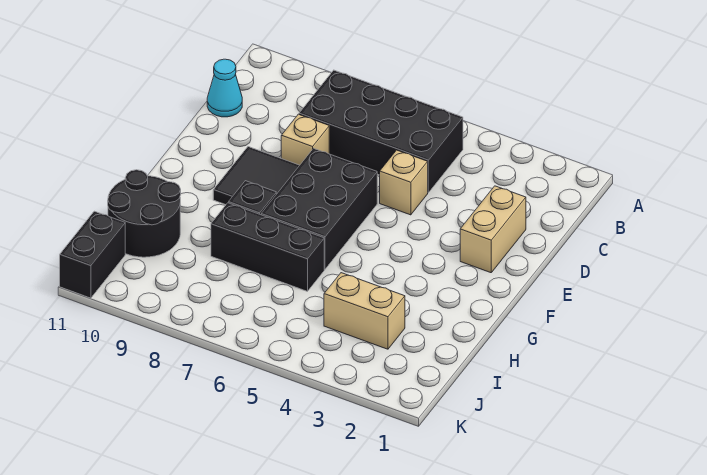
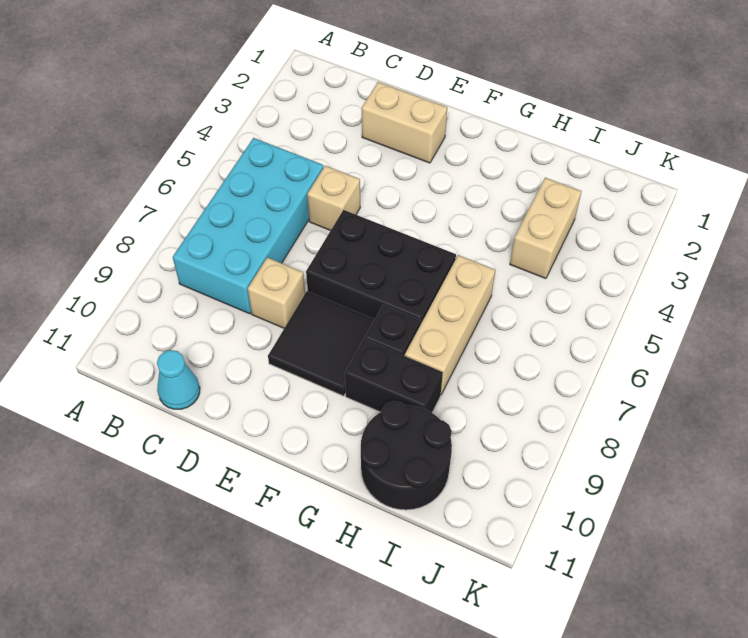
black brick B5:C8 level 1 -> cyan brick B5:C8 level 1
black brick H6:H8 level 1 -> tan brick H6:H8 level 1
black brick J11:K11 level 1 -> black brick G9:H9 level 1

